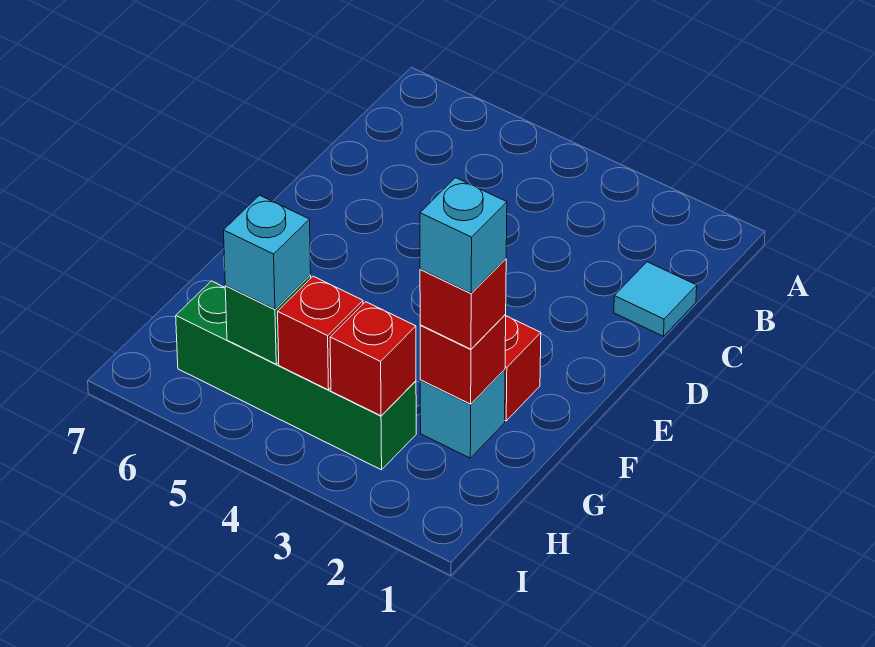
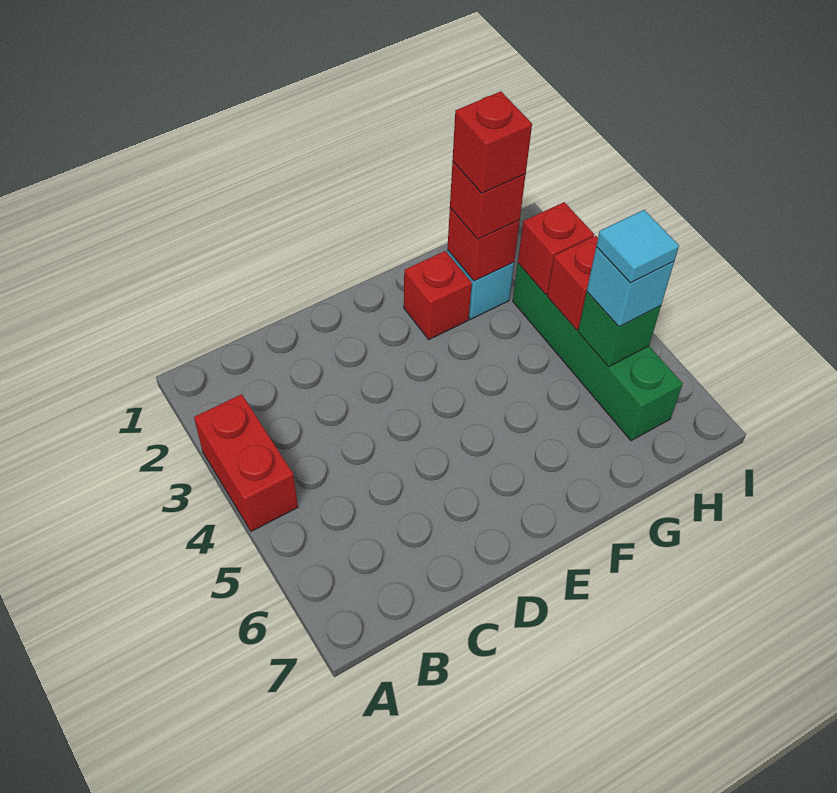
none -> red brick A3:A4 level 1
cyan tile C1 level 1 -> cyan tile H5 level 4
cyan brick G2 level 4 -> red brick G2 level 4

